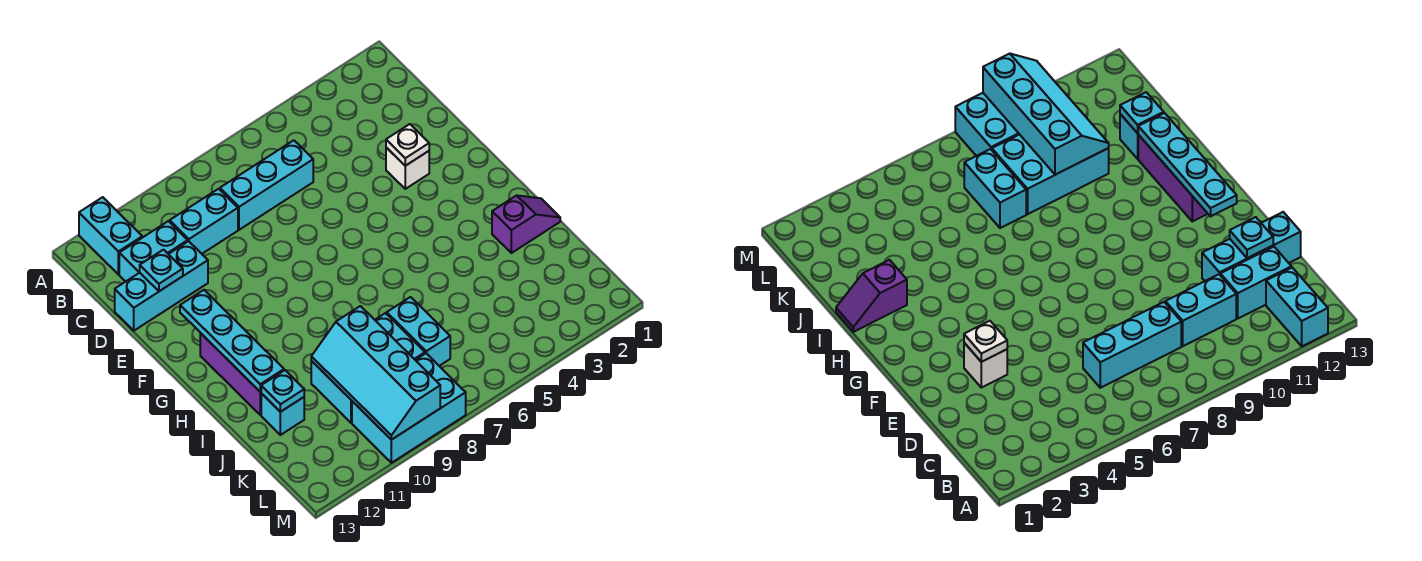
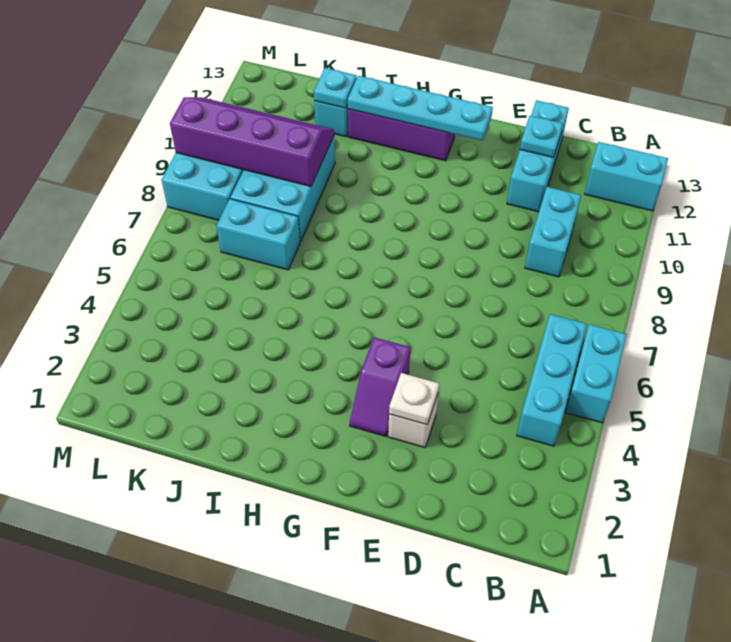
cyan brick C6:C8 level 1 -> cyan brick B4:B6 level 1
cyan brick C11:C12 level 1 -> cyan brick A5:A6 level 1
purple slope I1:I2 level 1 top 2 -> purple slope F3:F4 level 1 top 4
cyan slope J9:M10 level 2 top 9 -> purple slope J9:M10 level 2 top 9

